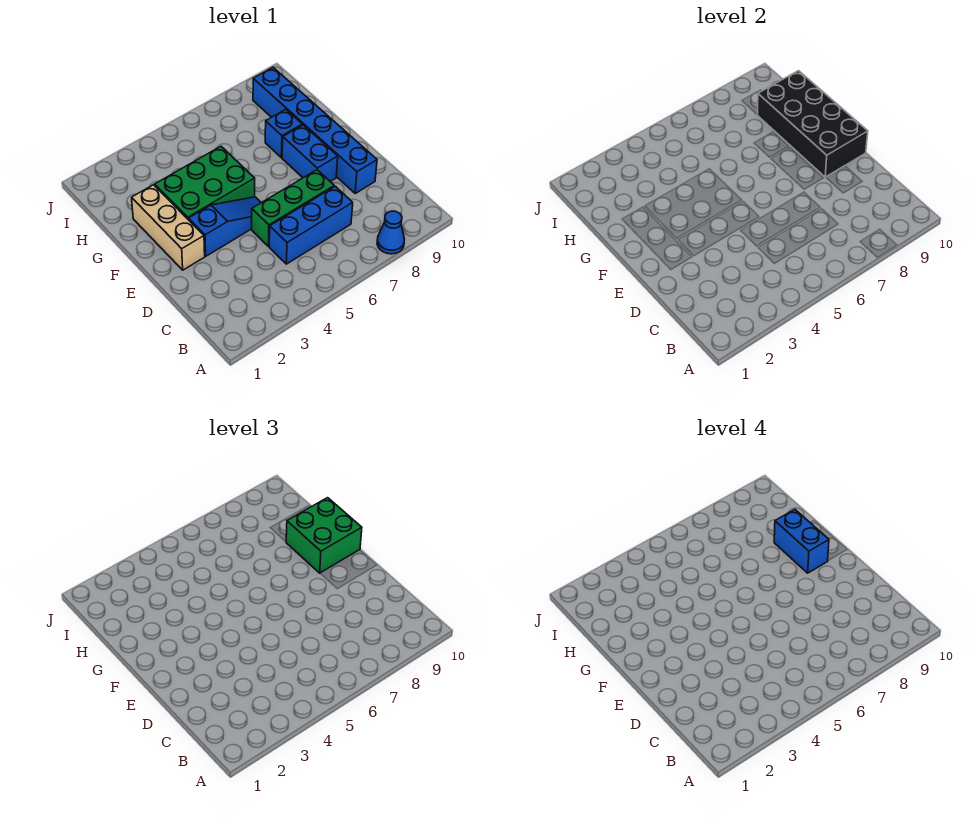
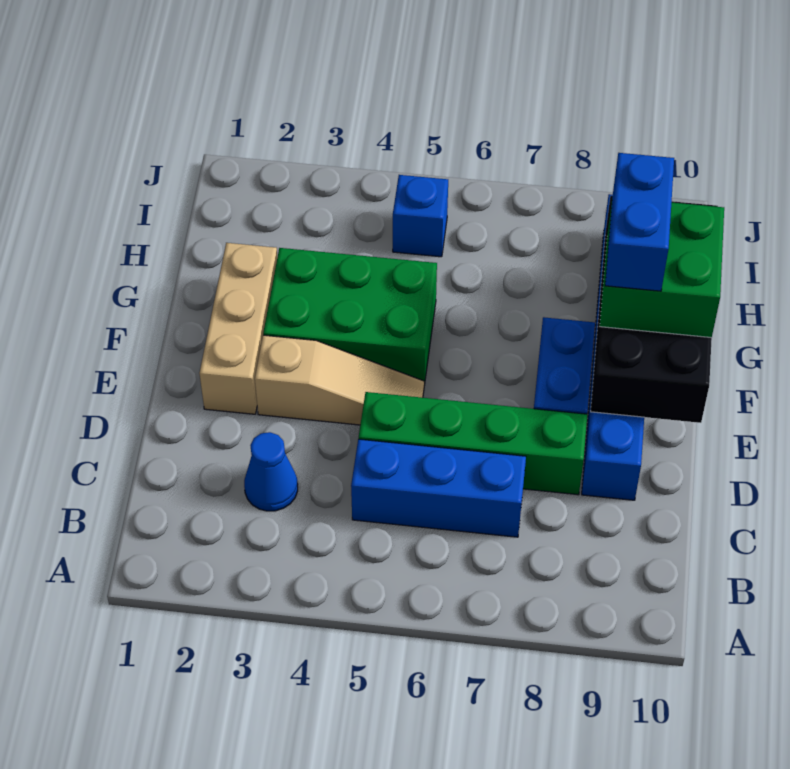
blue cone A8 level 1 -> blue cone C3 level 1
green brick D5:D7 level 1 -> green brick D5:D8 level 1
blue slope E3:E5 level 1 top 3 -> tan slope E3:E5 level 1 top 3
blue brick G8 level 1 -> blue brick I5 level 1

